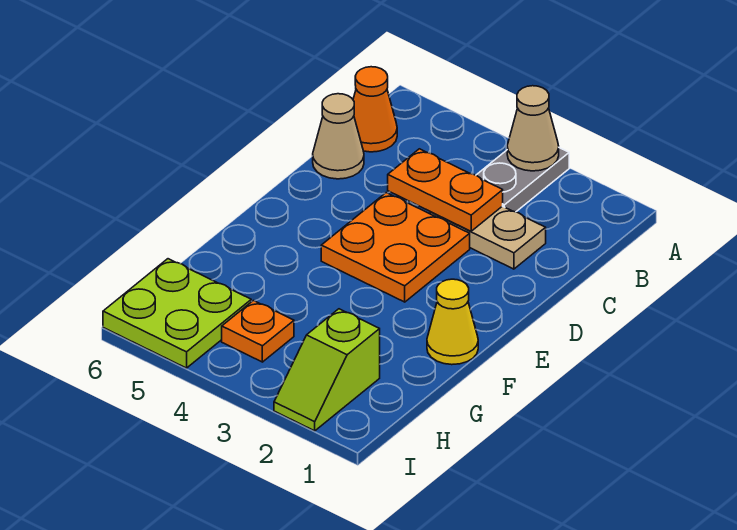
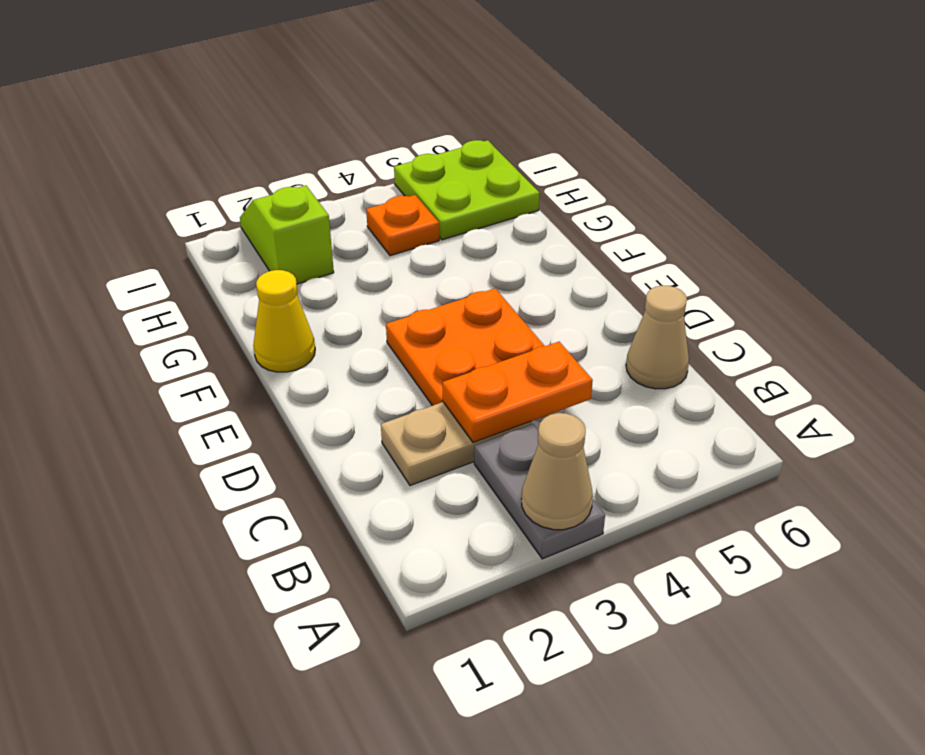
orange cone B6 level 1 -> none

